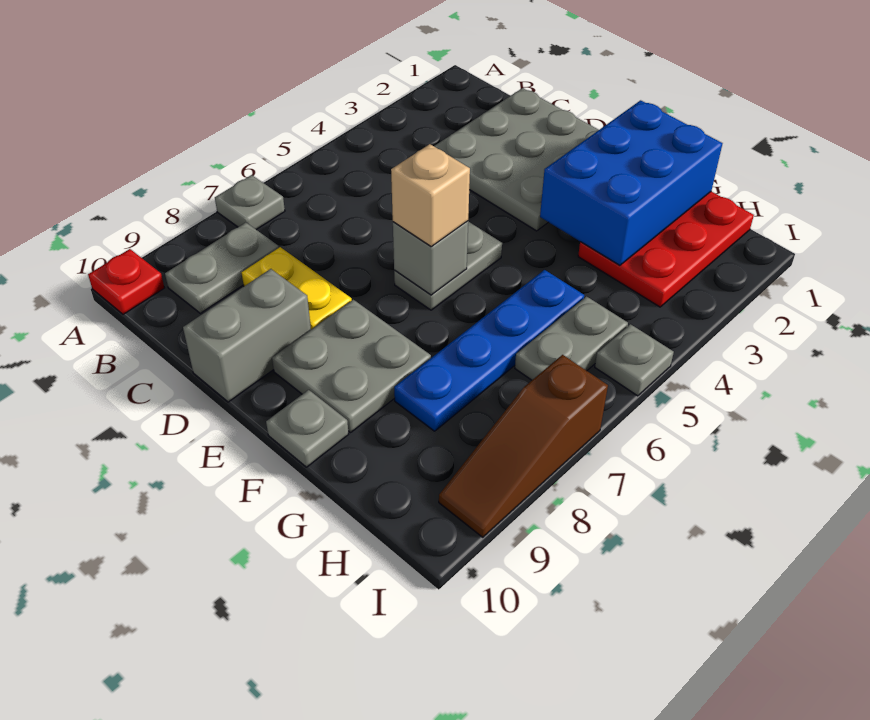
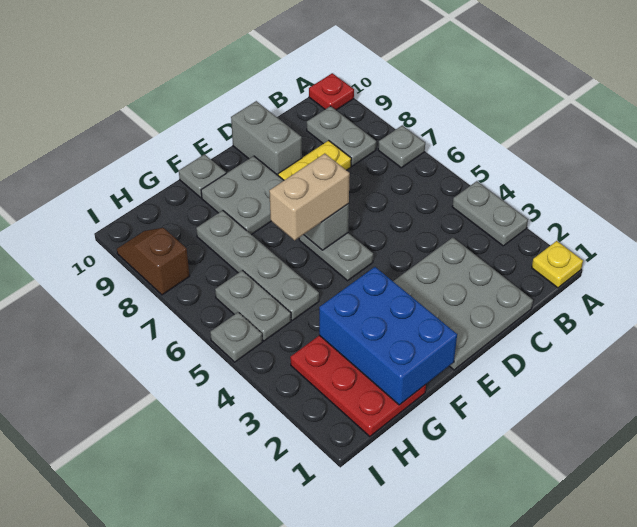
none -> yellow plate A1 level 1
none -> grey plate A3:A4 level 1
tan brick E6 level 3 -> tan brick E6:F6 level 3
blue plate G5:G8 level 1 -> grey plate G5:G8 level 1
brown slope I7:I9 level 1 top 7 -> brown slope I8:I9 level 1 top 8

